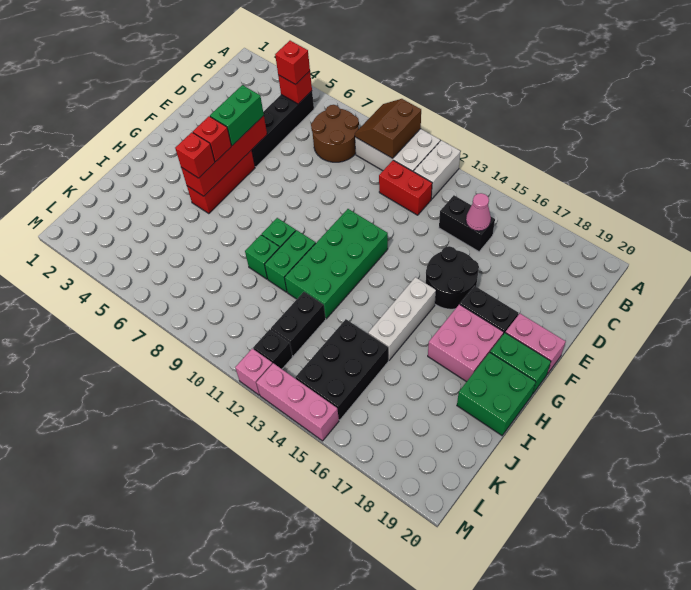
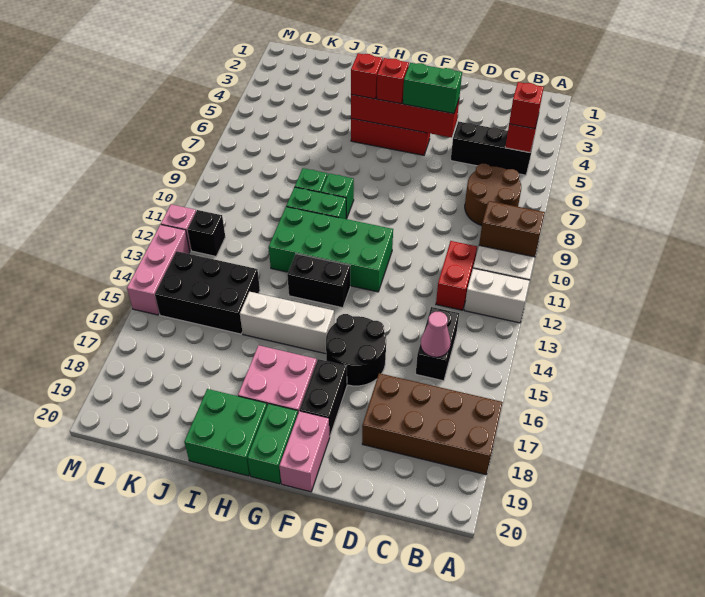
none -> brown brick A17:D18 level 1
black brick B5:E5 level 1 -> black brick B5:D5 level 1
black brick J12:K12 level 1 -> black brick G13:H13 level 1

